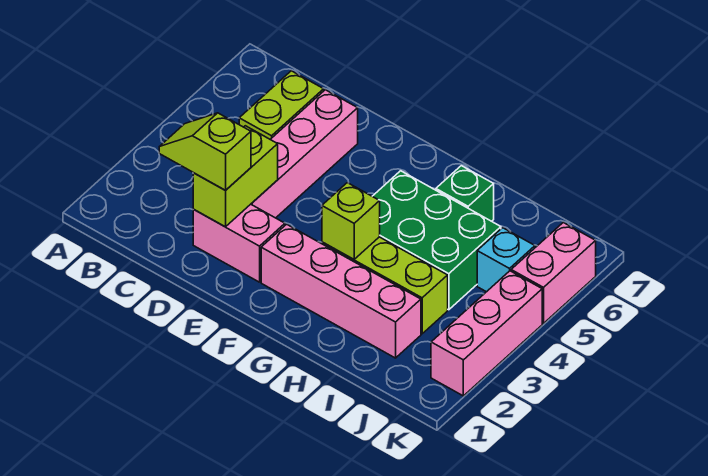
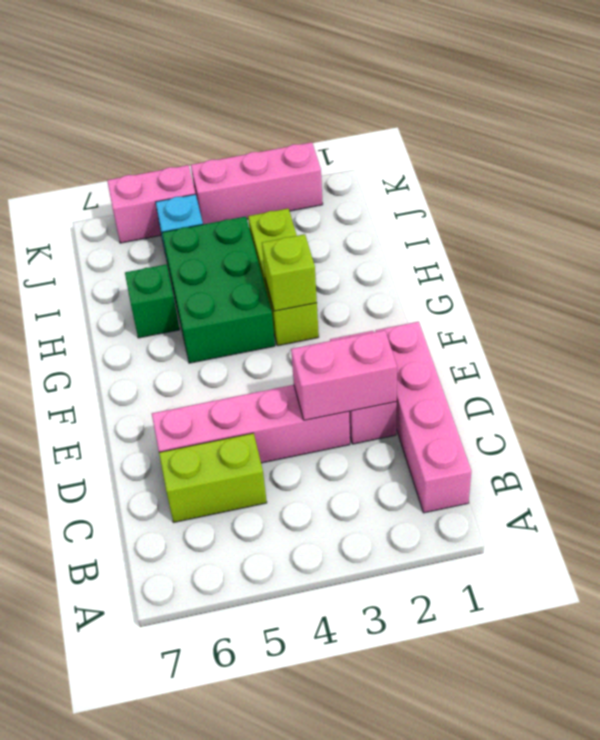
lime slope C2:D2 level 3 top D -> none
lime brick D2:D3 level 2 -> pink brick D2:D3 level 2
pink brick F2:I2 level 1 -> pink brick B1:E1 level 1

